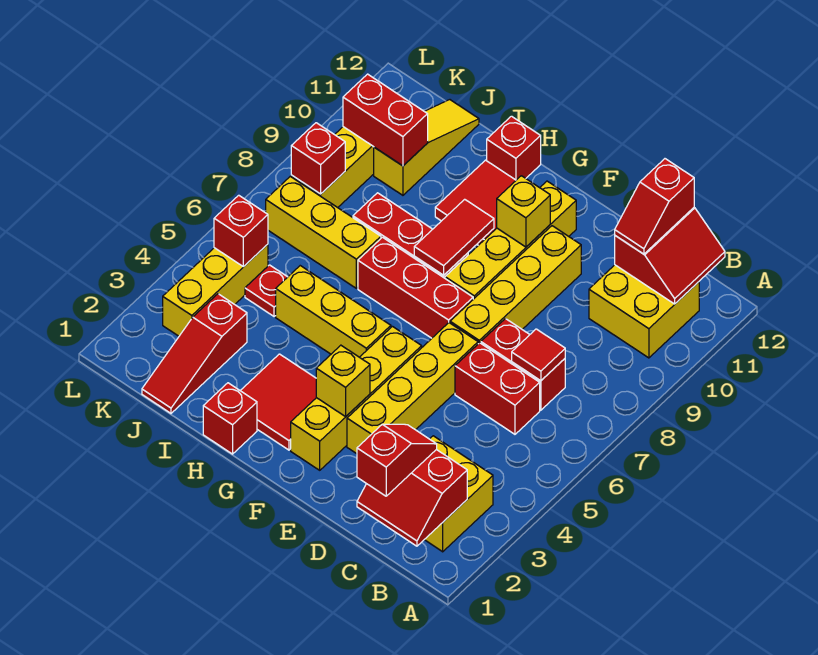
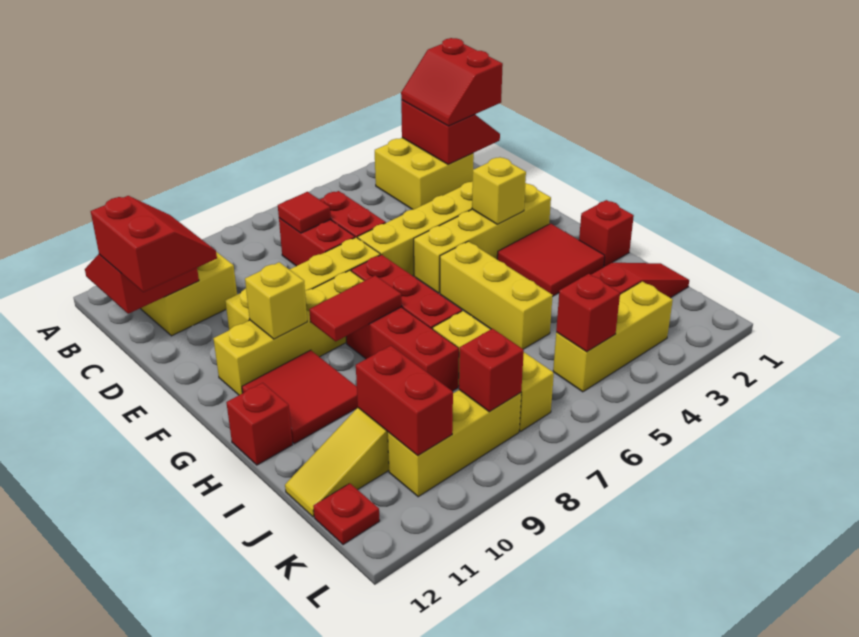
red slope C1:C2 level 3 top 1 -> red slope B1:C2 level 3 top 1
red slope C11:C12 level 3 top 12 -> red slope C11:D12 level 3 top 12
red plate J5 level 1 -> red plate K12 level 1

